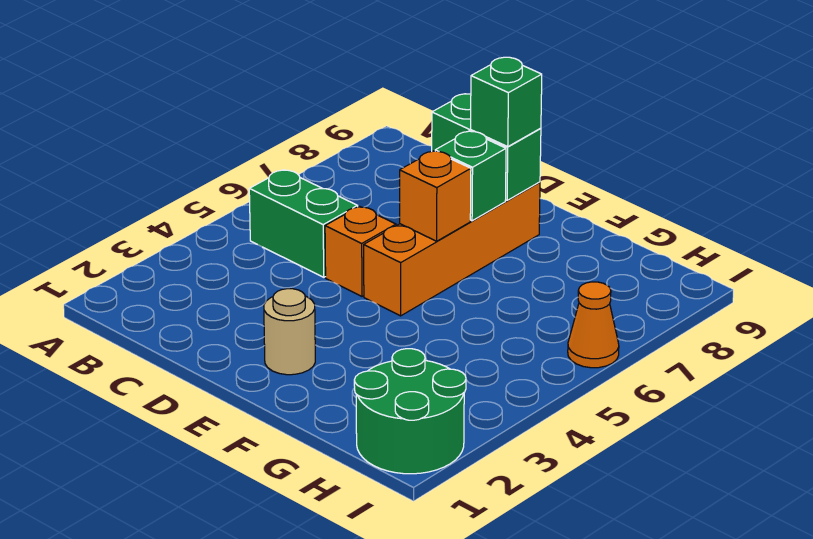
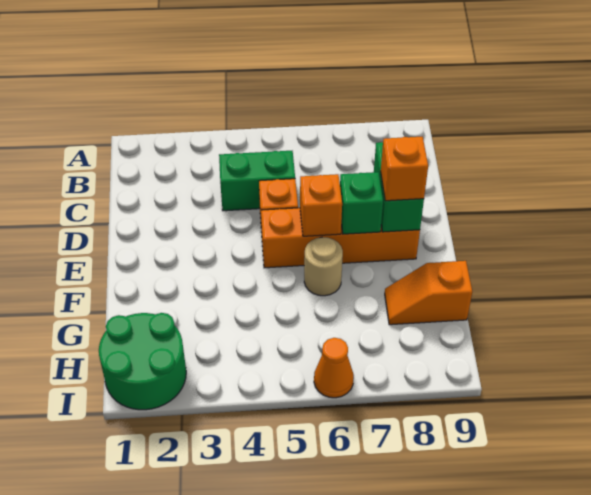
green brick B5:C5 level 1 -> green brick C4:C5 level 1
tan round brick E2 level 1 -> tan round brick F6 level 1
green brick E8 level 3 -> orange brick E8 level 3
none -> orange slope G8:G9 level 1 top 9

